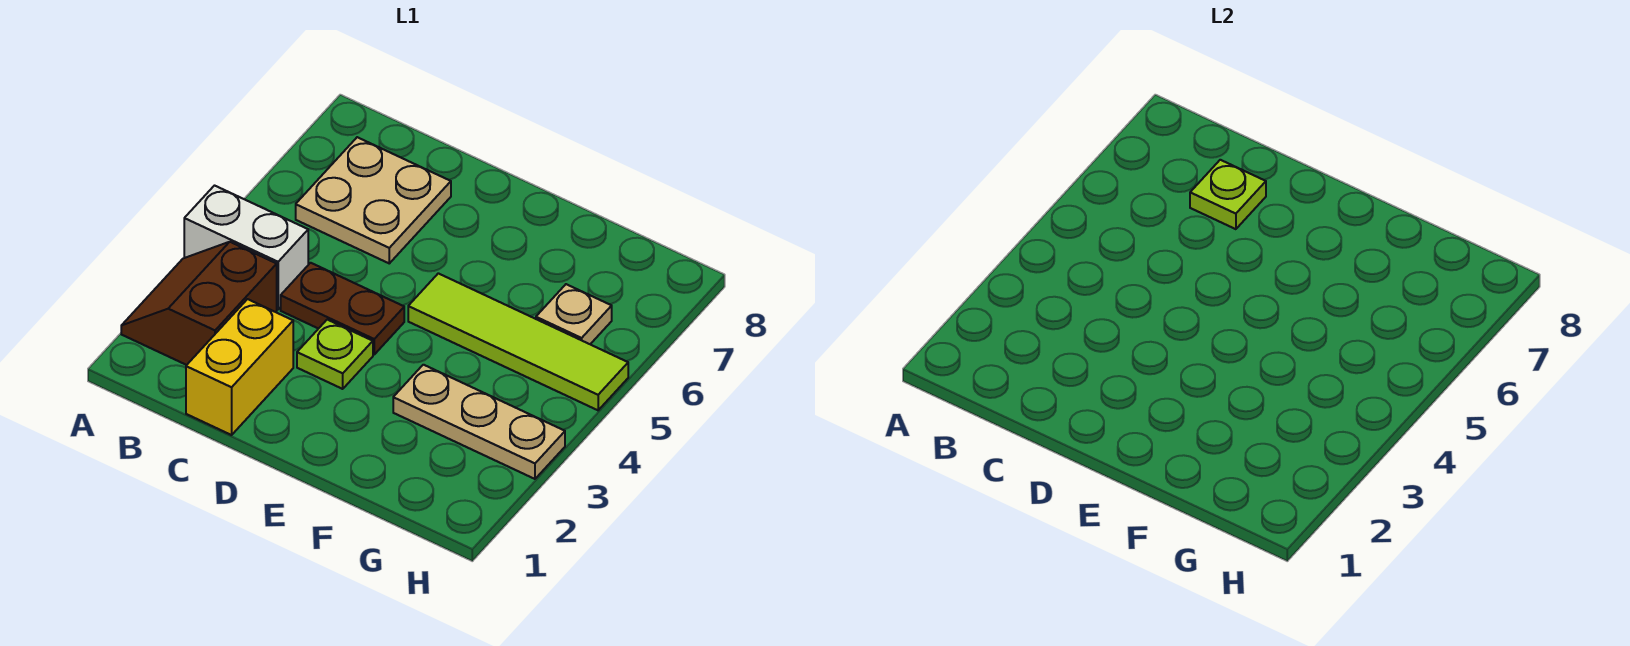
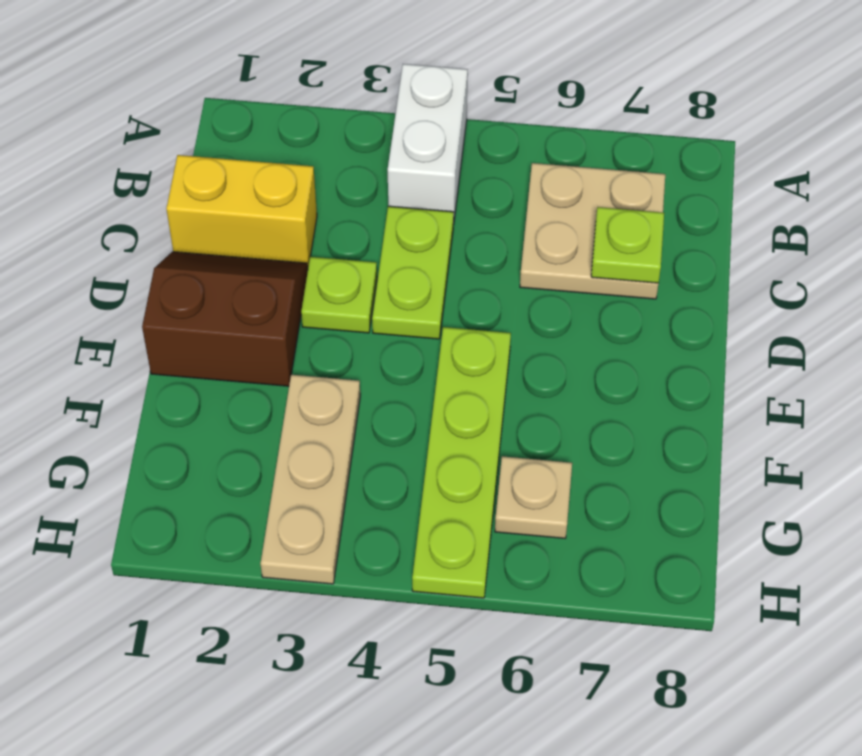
brown slope A2:B3 level 1 top B -> brown slope D1:E2 level 1 top E
brown plate C4:D4 level 1 -> lime plate C4:D4 level 1
lime tile E5:H5 level 1 -> lime plate E5:H5 level 1

